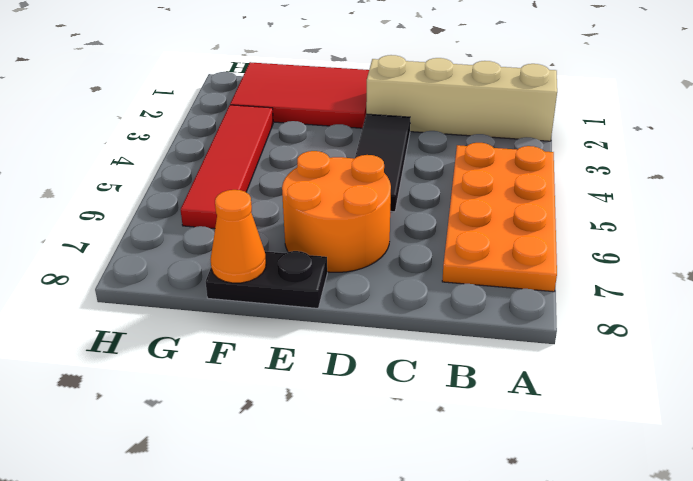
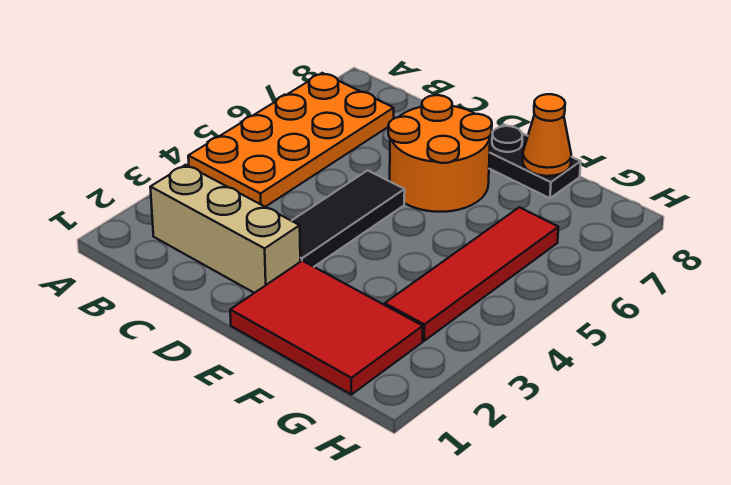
tan brick A2:D2 level 1 -> tan brick B2:D2 level 1

